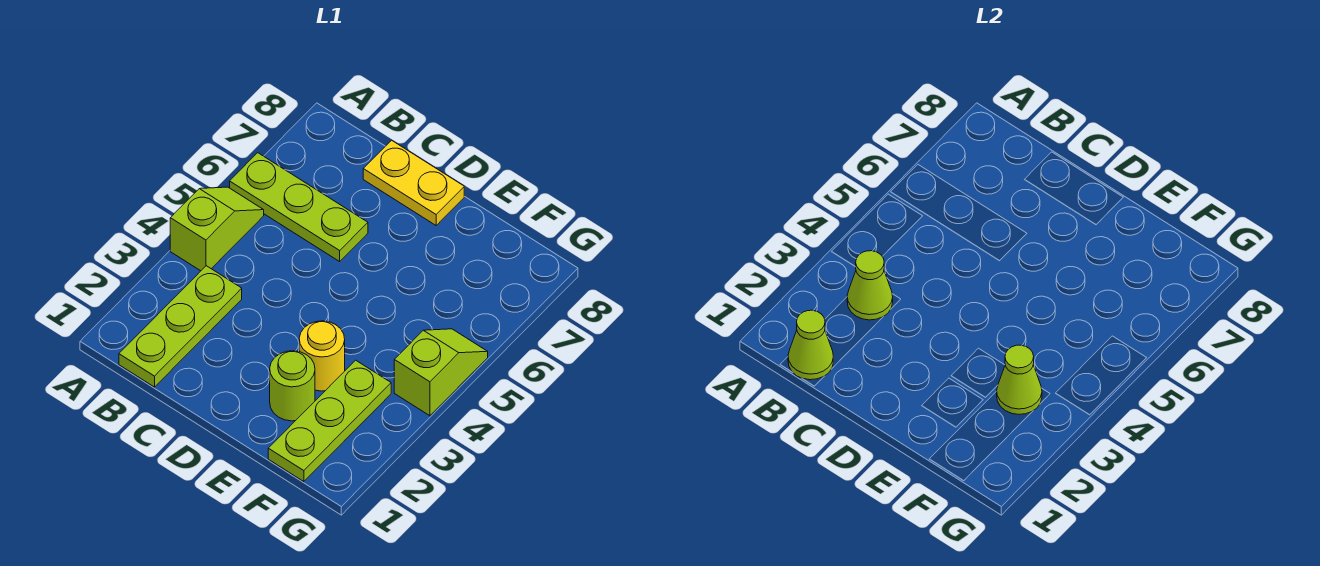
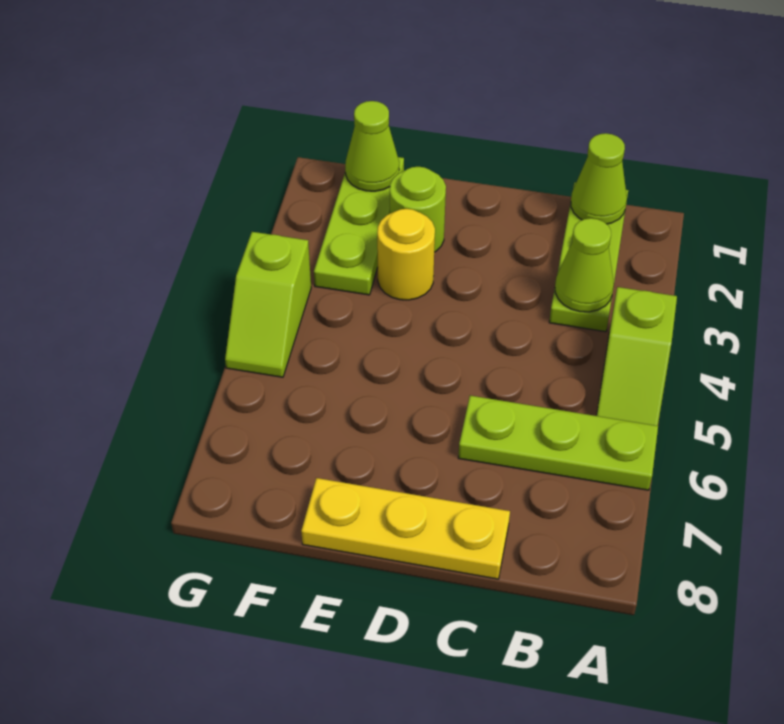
yellow plate C8:D8 level 1 -> yellow plate C8:E8 level 1
lime cone F3 level 2 -> lime cone F1 level 2

